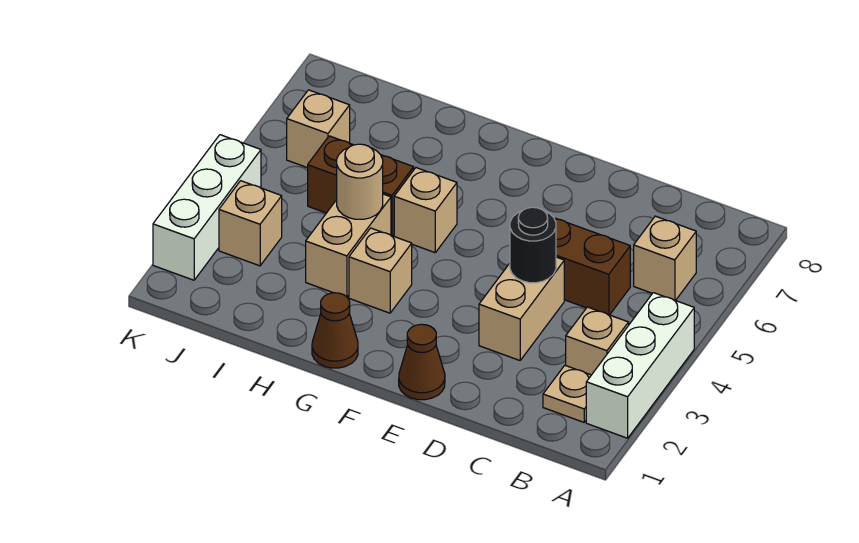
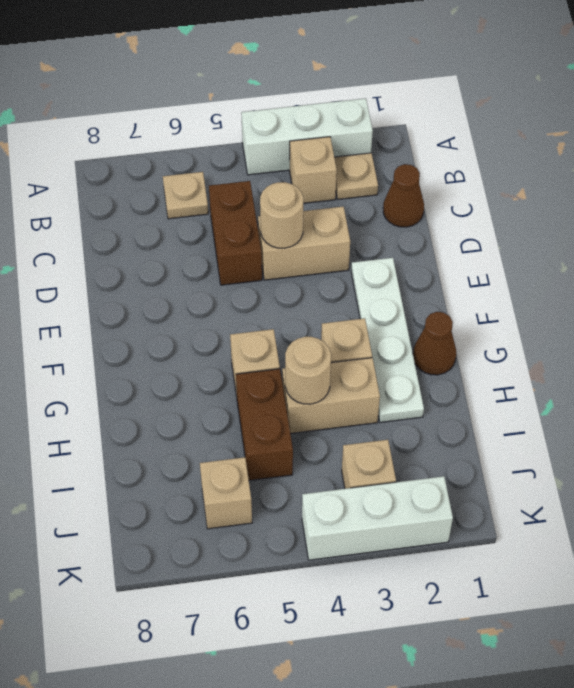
tan brick B6 level 1 -> tan plate B6 level 1
black round brick D4 level 2 -> tan round brick D4 level 2
brown cone E1 level 1 -> brown cone C1 level 1
none -> white plate E2:H2 level 1

